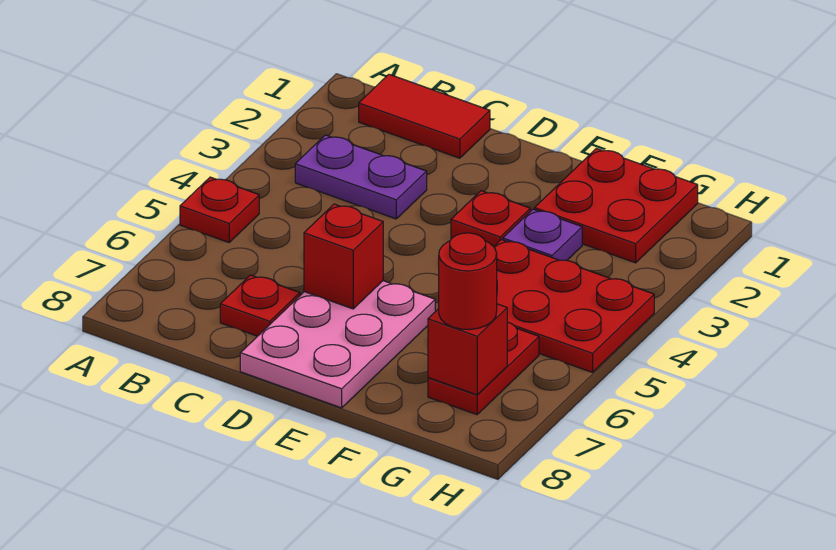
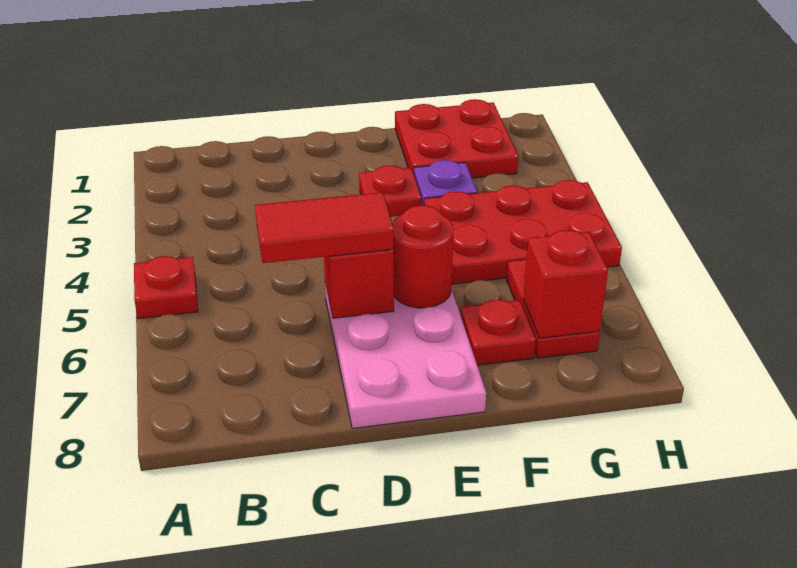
red tile B1:C1 level 1 -> red tile C6:D6 level 3
purple plate B3:C3 level 1 -> none
red plate C7 level 1 -> red plate F7 level 1
red round brick G7 level 3 -> red round brick E6 level 2

